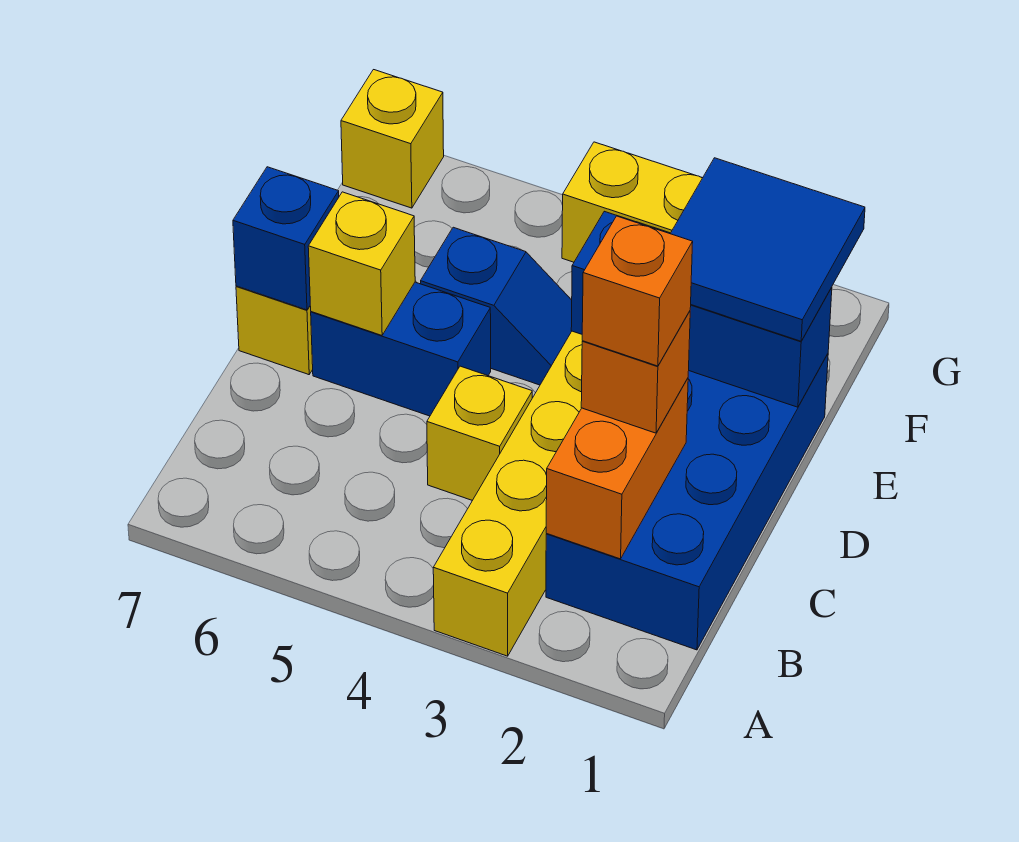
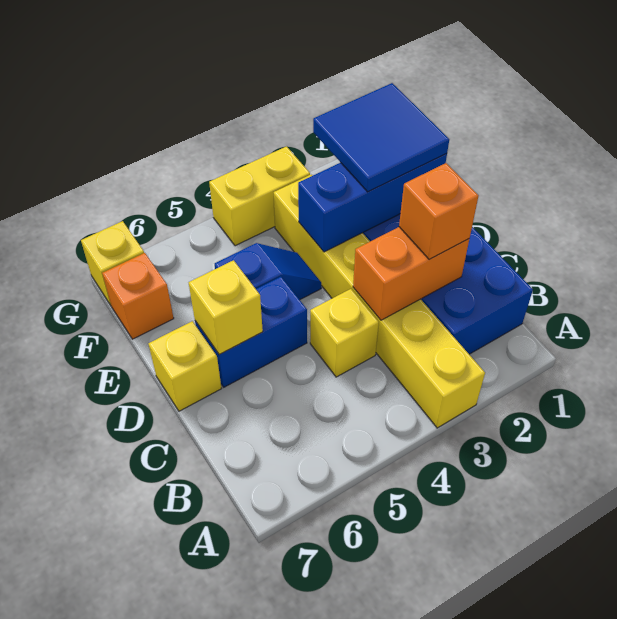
orange brick B2:C2 level 2 -> orange brick C2:C3 level 2
orange brick C2 level 4 -> orange brick F7 level 1
blue brick D7 level 2 -> none

